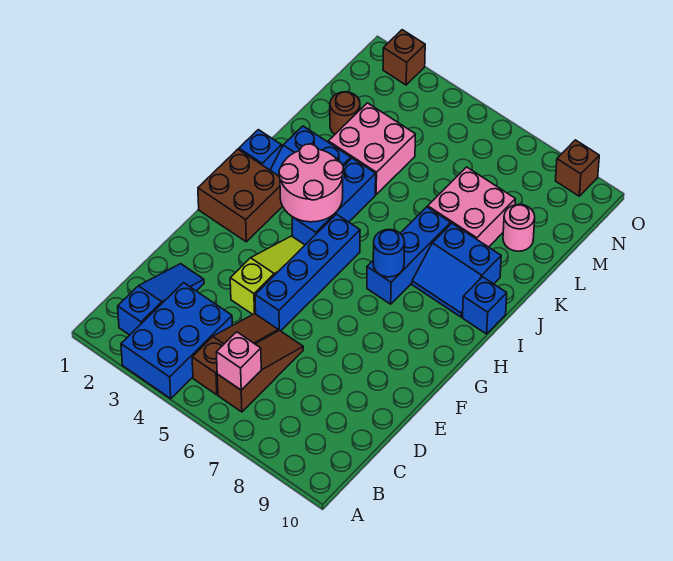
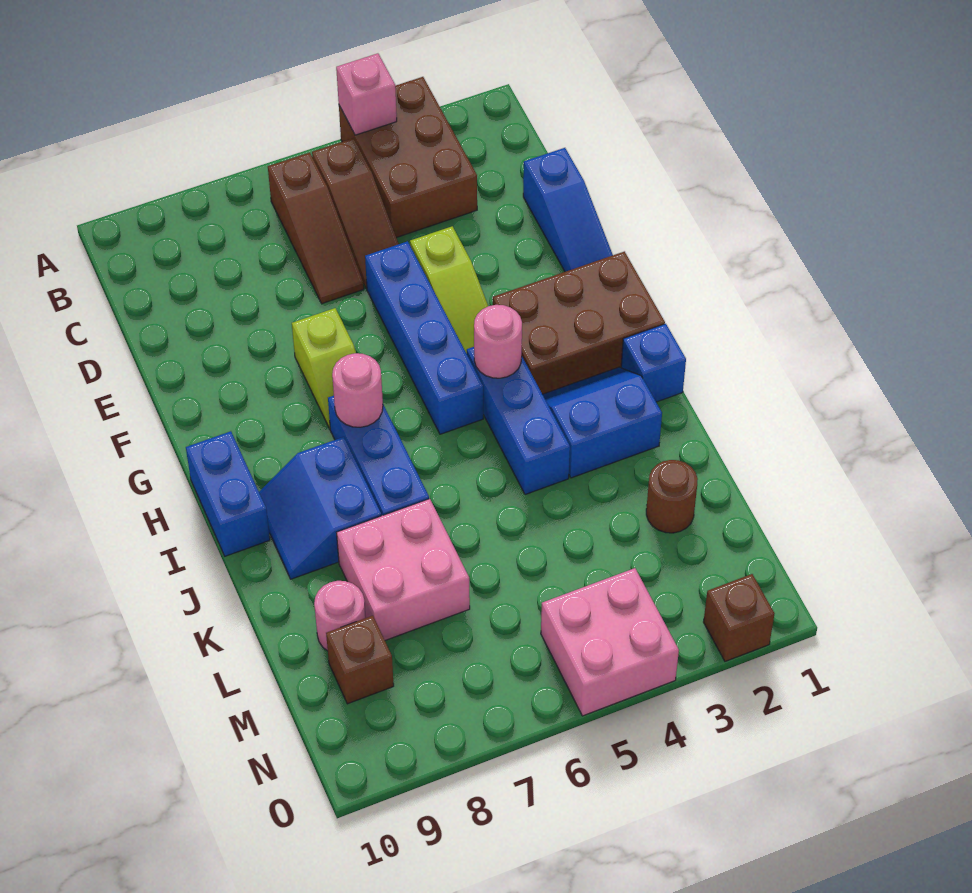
blue brick A3:C4 level 1 -> brown brick A3:C4 level 1
blue slope B2:D2 level 1 top B -> blue slope D1:F1 level 1 top D
pink brick B6 level 2 -> pink brick A4 level 2
none -> lime slope F7:G7 level 1 top F
brown brick G1:H2 level 1 -> brown brick G1:H3 level 1
pink round brick H3:I4 level 2 -> pink round brick H4 level 2
blue round brick H7 level 2 -> pink round brick H7 level 2
blue slope I8:J9 level 1 top J -> blue slope I8:J9 level 1 top 8
blue brick I10 level 1 -> blue brick H10:I10 level 1
pink brick K3:L4 level 1 -> pink brick N4:O5 level 1
brown brick O9 level 1 -> brown brick M9 level 1

